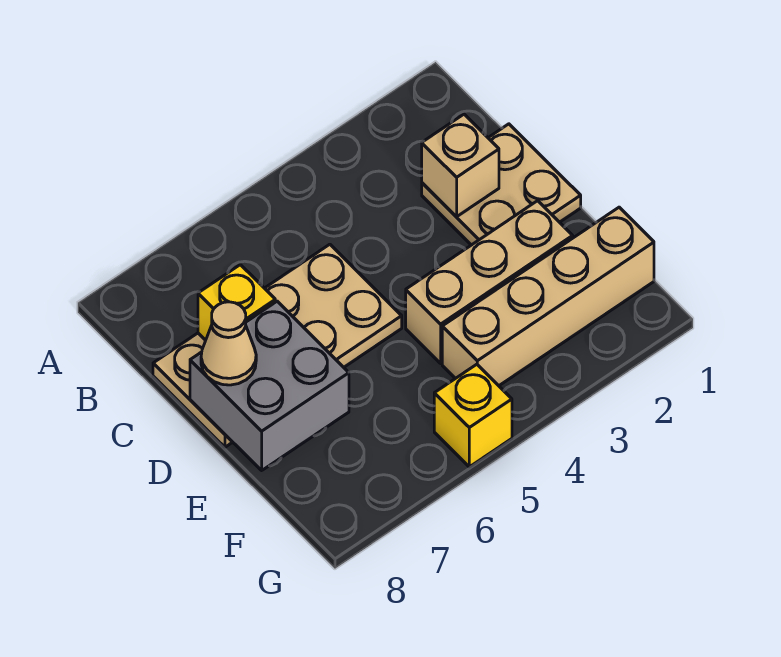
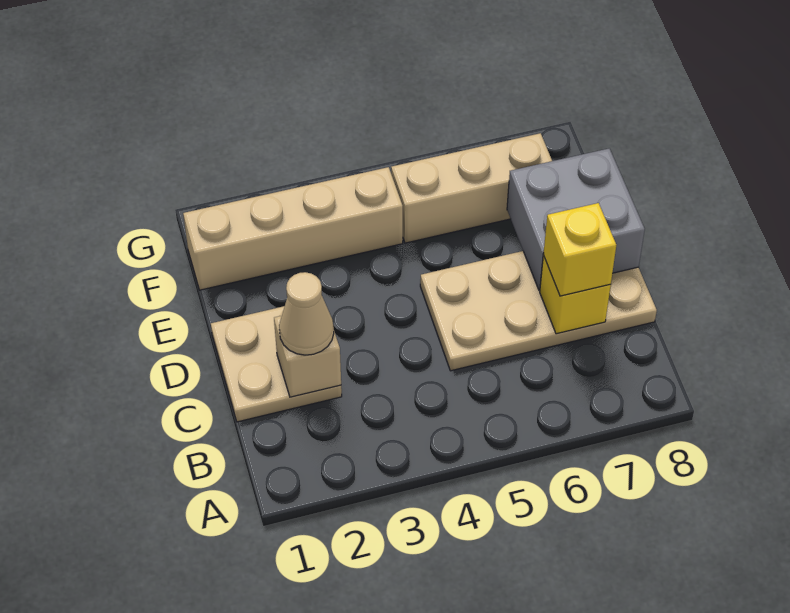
tan cone D8 level 3 -> tan cone C2 level 3
tan brick E2:E4 level 1 -> tan brick F5:F7 level 1
yellow brick G5 level 1 -> yellow brick C7 level 3

